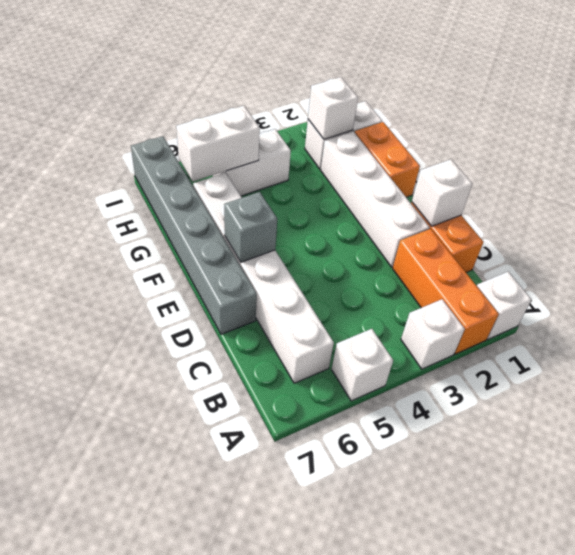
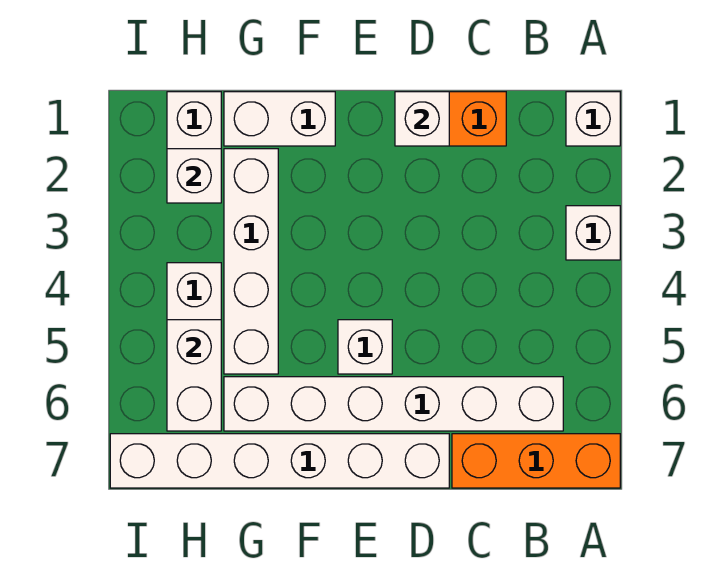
orange brick A2:C2 level 1 -> orange brick A7:C7 level 1
white brick A5 level 1 -> white brick E5 level 1
white brick D2:G2 level 1 -> white brick G2:G5 level 1
grey brick D7:I7 level 1 -> white brick D7:I7 level 1
grey brick E6 level 2 -> none
orange brick F1:G1 level 1 -> white brick F1:G1 level 1

